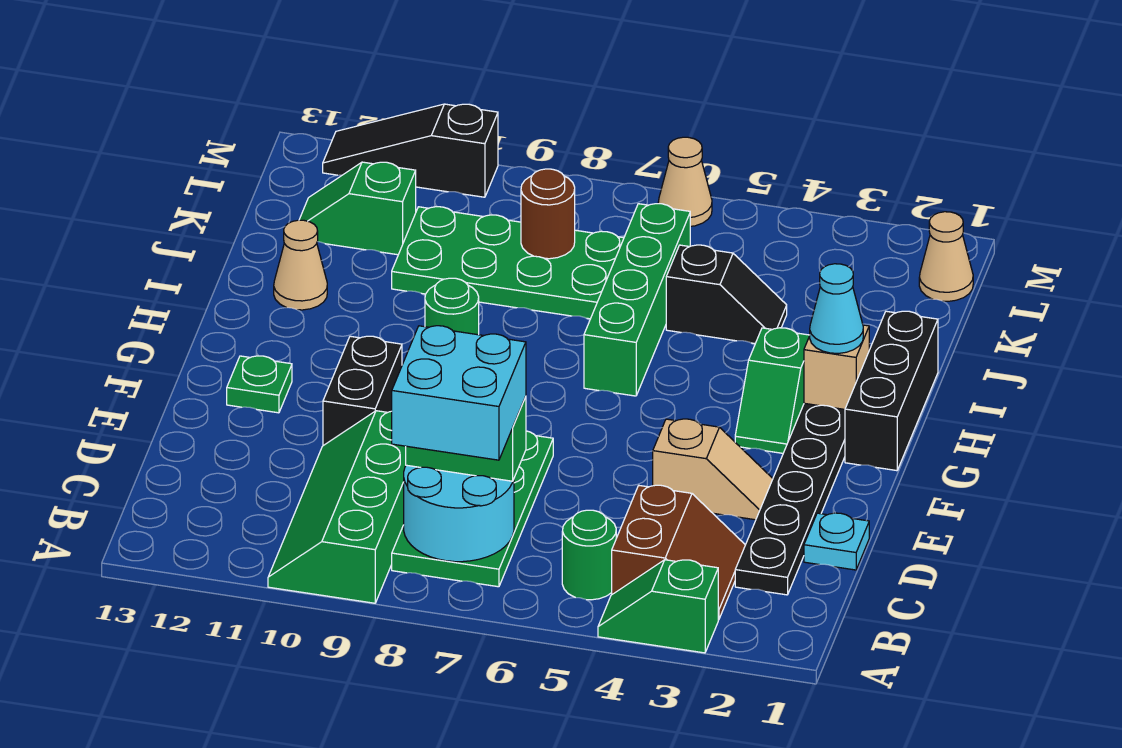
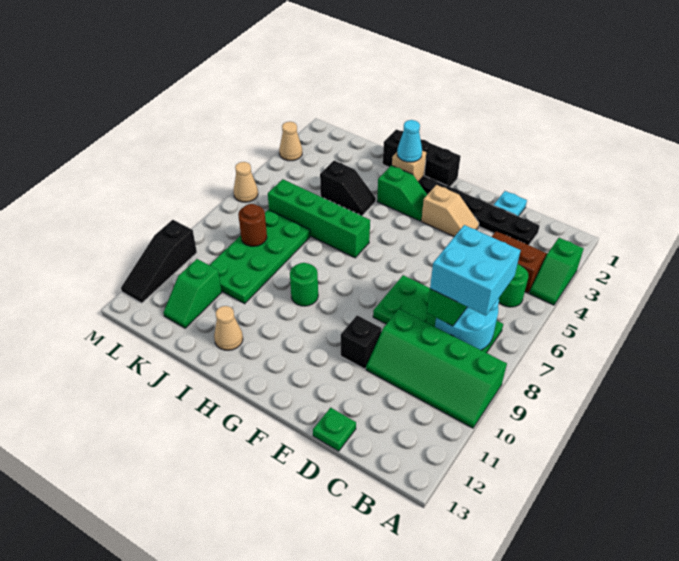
tan slope E3:E4 level 1 top 4 -> tan slope E3:F3 level 1 top F
black brick E10:F10 level 1 -> black brick E10 level 1
green plate F12 level 1 -> green plate D13 level 1
black slope J4:J5 level 1 top 5 -> black slope I4:J4 level 1 top J
tan cone L1 level 1 -> tan cone M3 level 1

